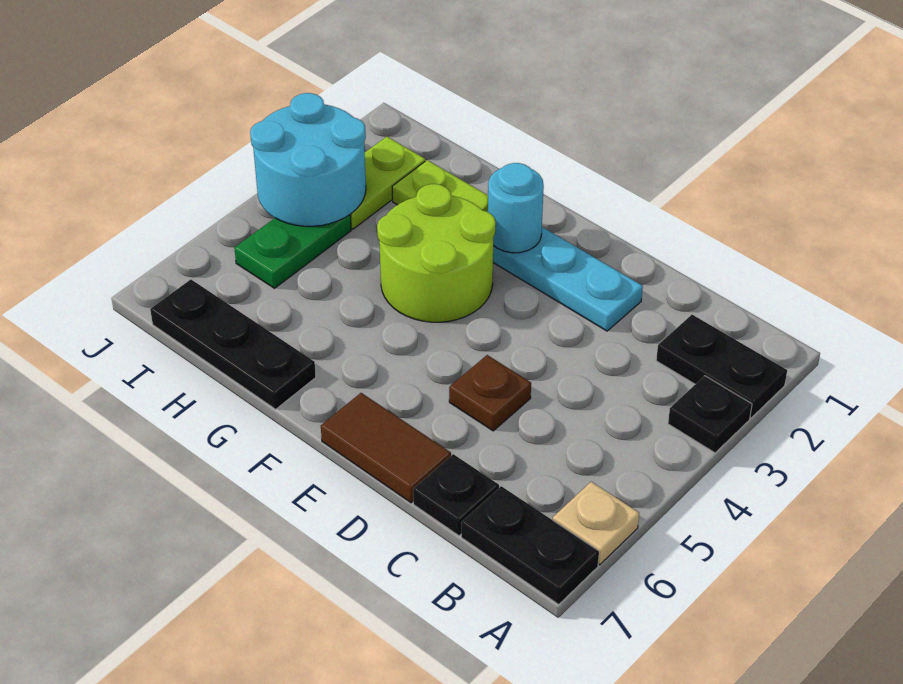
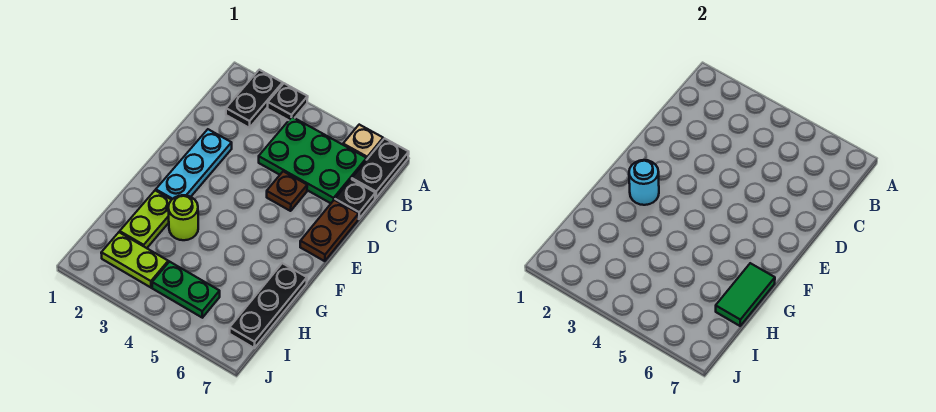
none -> green plate B4:C6 level 1
brown tile D7:E7 level 1 -> brown plate D7:E7 level 1
lime round brick F3:G4 level 1 -> lime round brick G3 level 1
none -> green tile G7:H7 level 2
cyan round brick I3:J4 level 2 -> none

